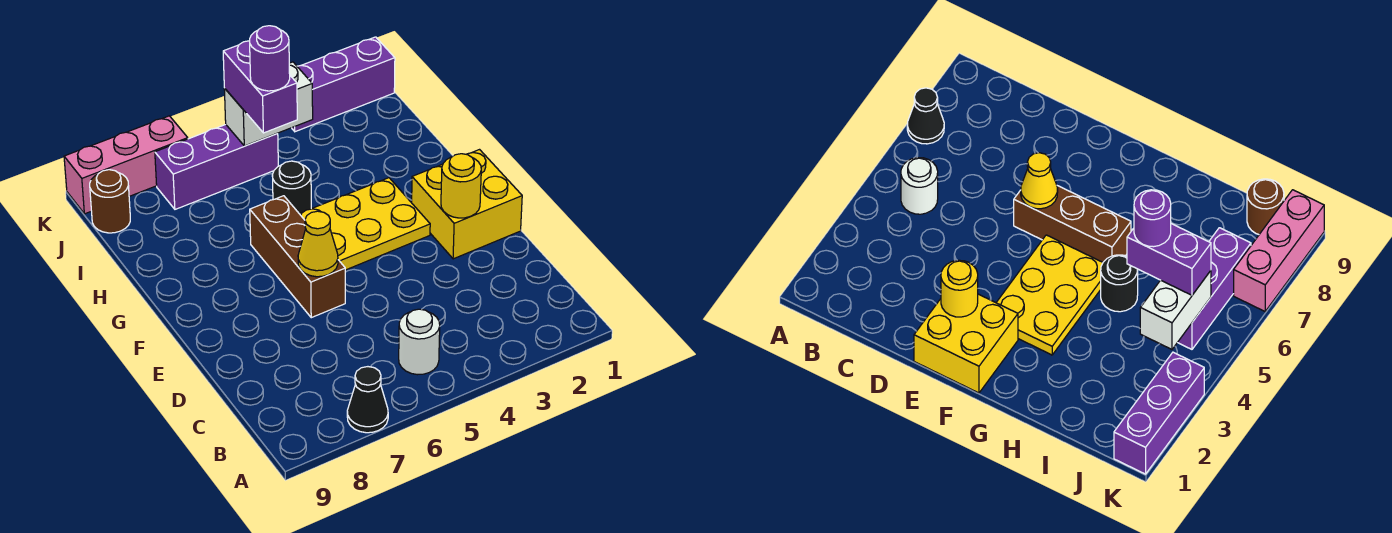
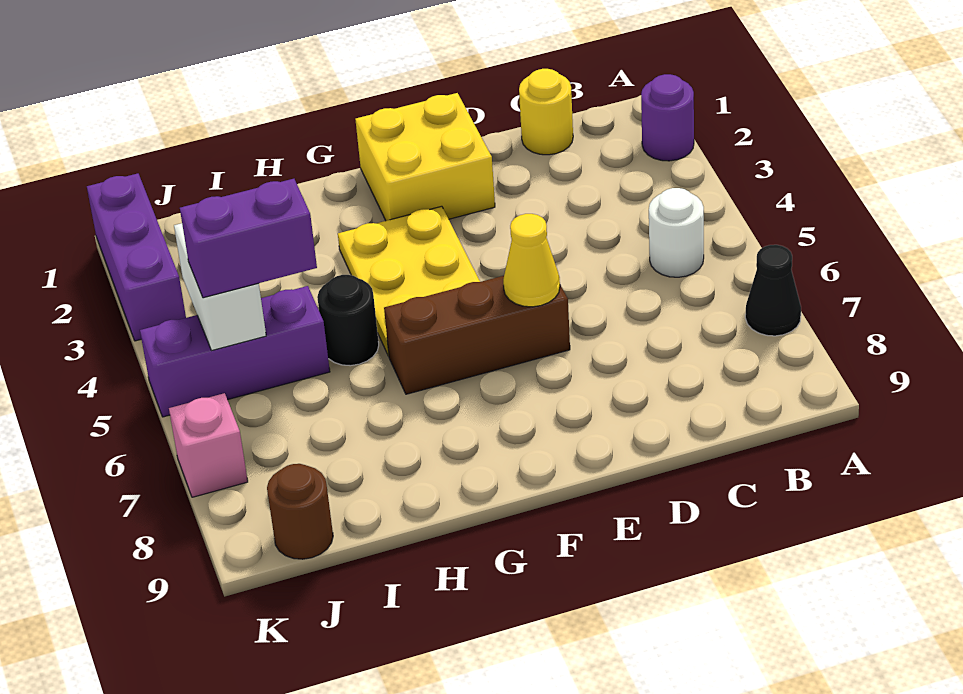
yellow round brick E2 level 2 -> yellow round brick C1 level 1
purple round brick I5 level 4 -> purple round brick A2 level 1
purple brick J5:J7 level 1 -> purple brick I5:K5 level 1
pink brick K7:K9 level 1 -> pink brick K7 level 1

